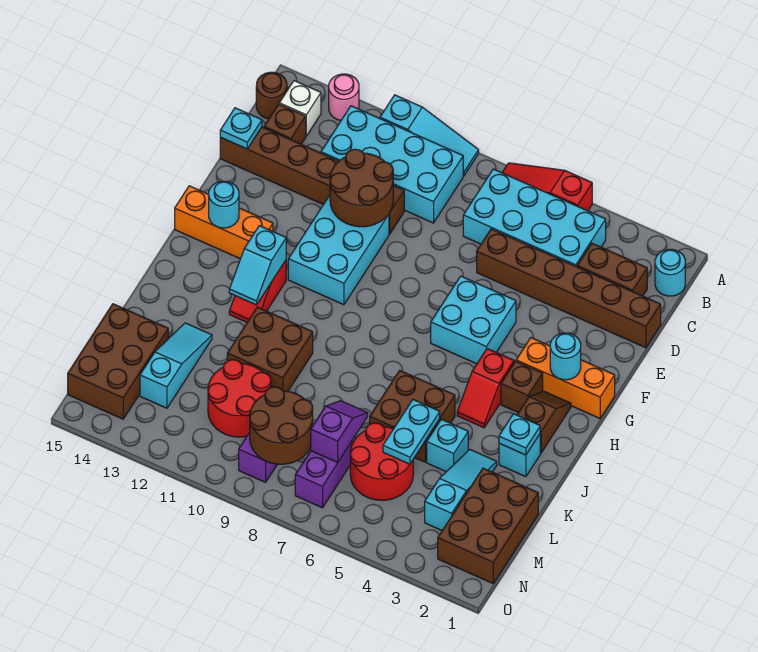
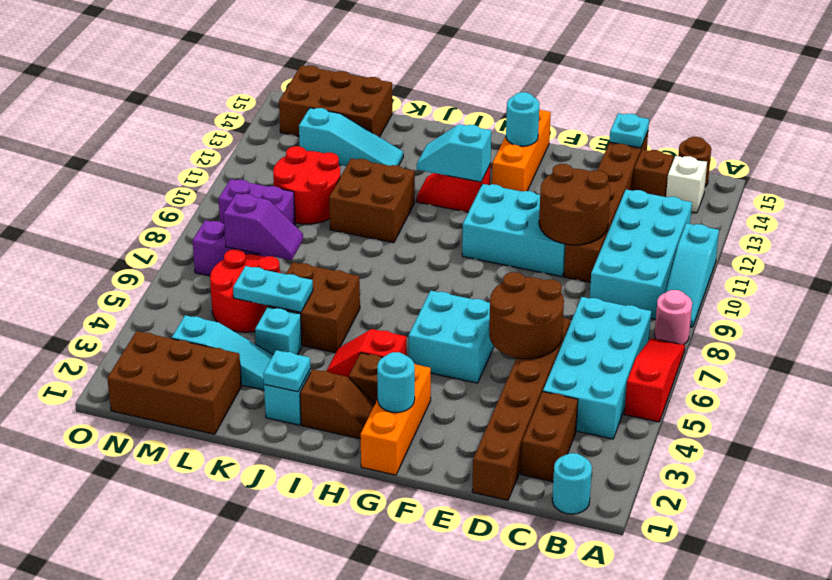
pink round brick A13 level 1 -> pink round brick A8 level 1
brown round brick M8:N9 level 2 -> brown round brick D5:E6 level 2

